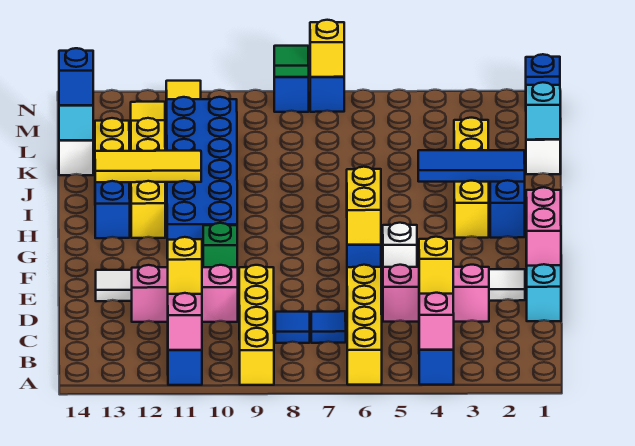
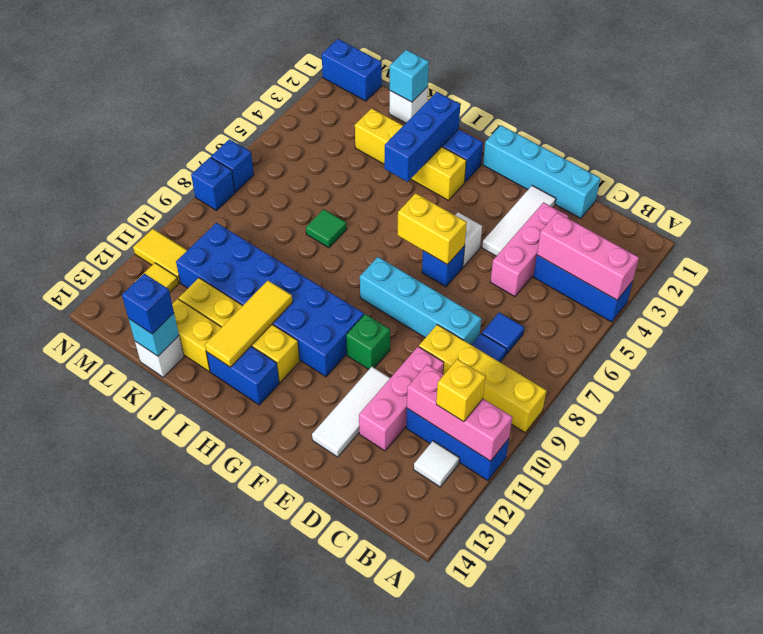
yellow brick A6:D6 level 1 -> none
yellow brick B4 level 3 -> none
none -> white tile B12 level 1
none -> cyan brick D8:G8 level 1
pink brick E1:F1 level 2 -> none
blue tile I2:I4 level 2 -> blue brick I2:I4 level 2
blue brick N1 level 1 -> blue brick M1:N1 level 1
yellow brick N7 level 2 -> none
green tile N8 level 2 -> green tile J7 level 1

